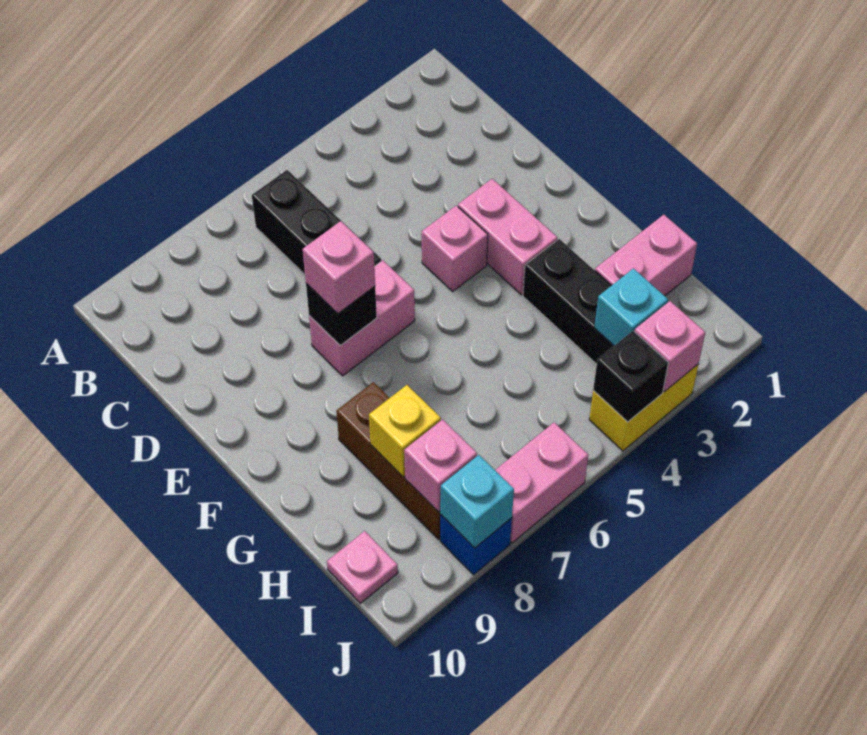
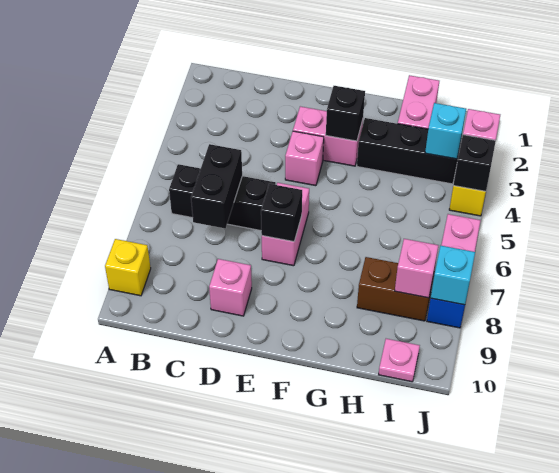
none -> black brick C6:C7 level 2
pink brick E7 level 3 -> pink brick D9 level 1
none -> black brick F3 level 2
brown brick G8:I8 level 1 -> brown brick H8:I8 level 1
yellow brick H8 level 2 -> yellow brick A9 level 1

